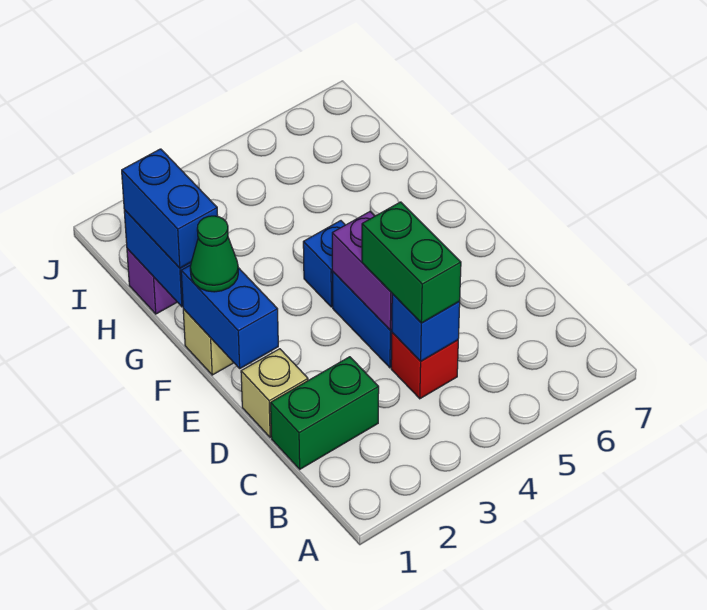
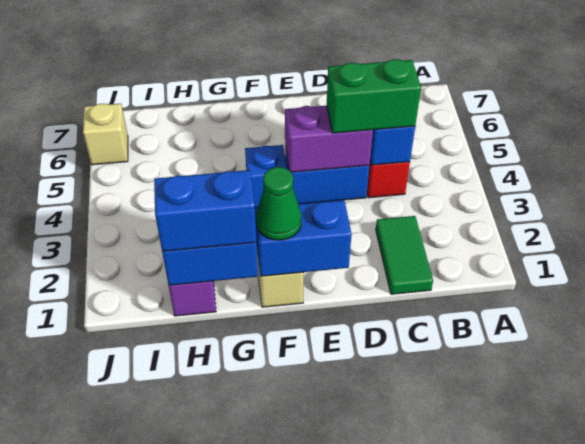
green brick C1:C2 level 1 -> green tile C1:C2 level 1
tan brick D1 level 1 -> tan brick J6 level 1

